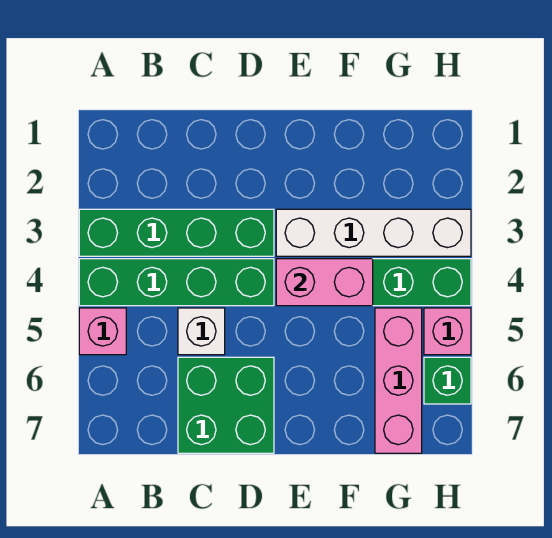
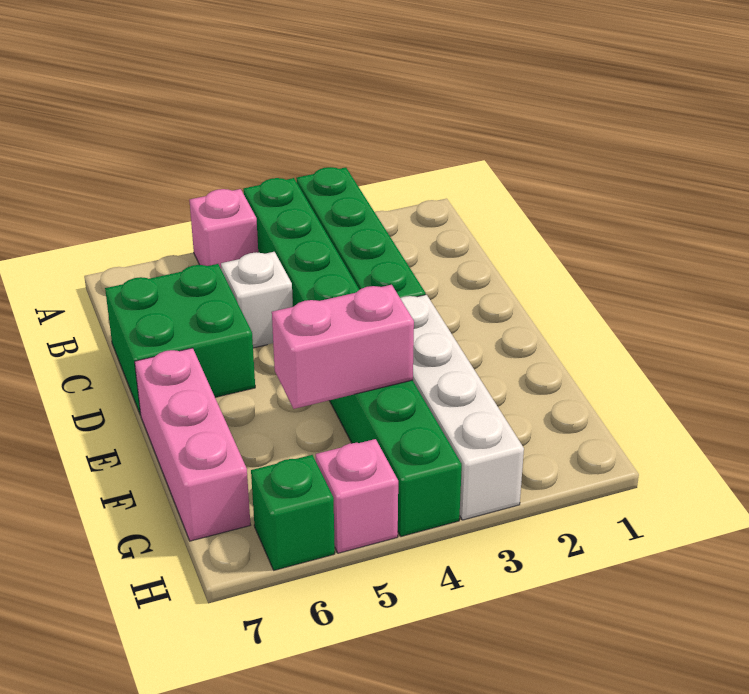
pink brick E4:F4 level 2 -> pink brick F4:F5 level 2
pink brick G5:G7 level 1 -> pink brick E7:G7 level 1

